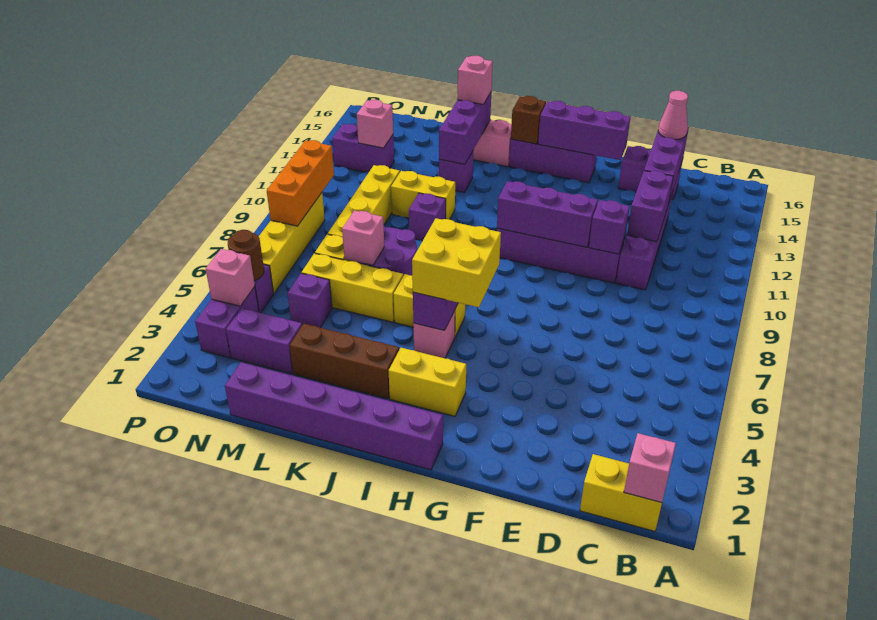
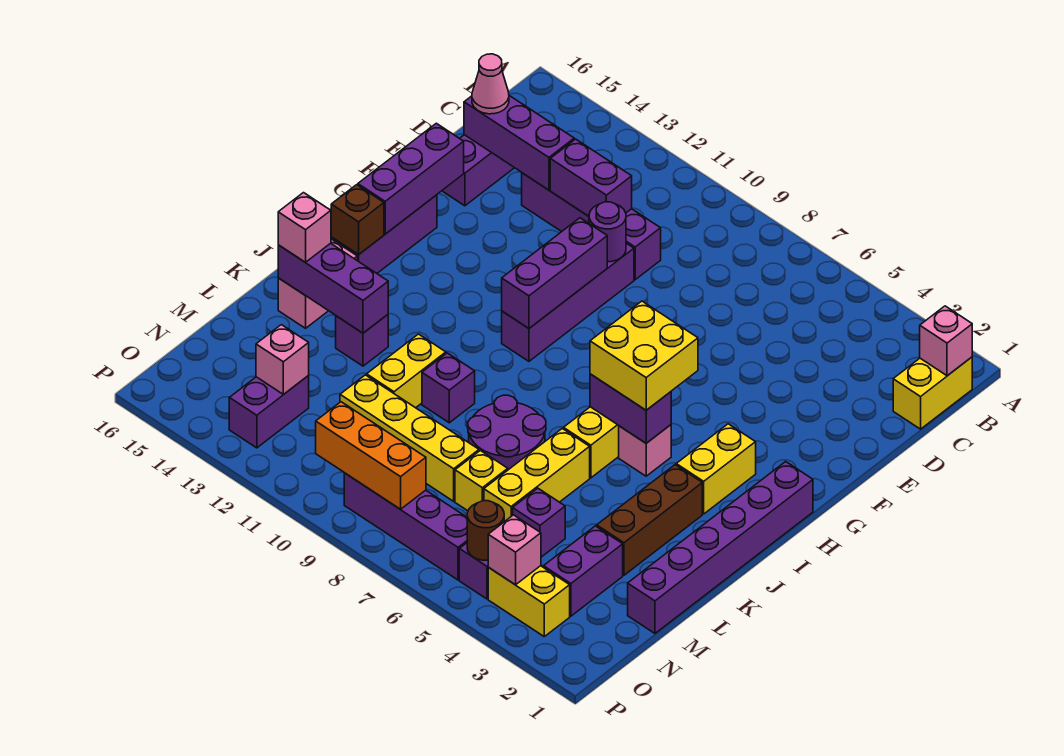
purple brick E10 level 2 -> purple round brick E10 level 2
pink brick L7 level 2 -> none
purple brick O3:O4 level 1 -> yellow brick O3:O4 level 1
yellow brick O6:O9 level 1 -> purple brick O6:O9 level 1

